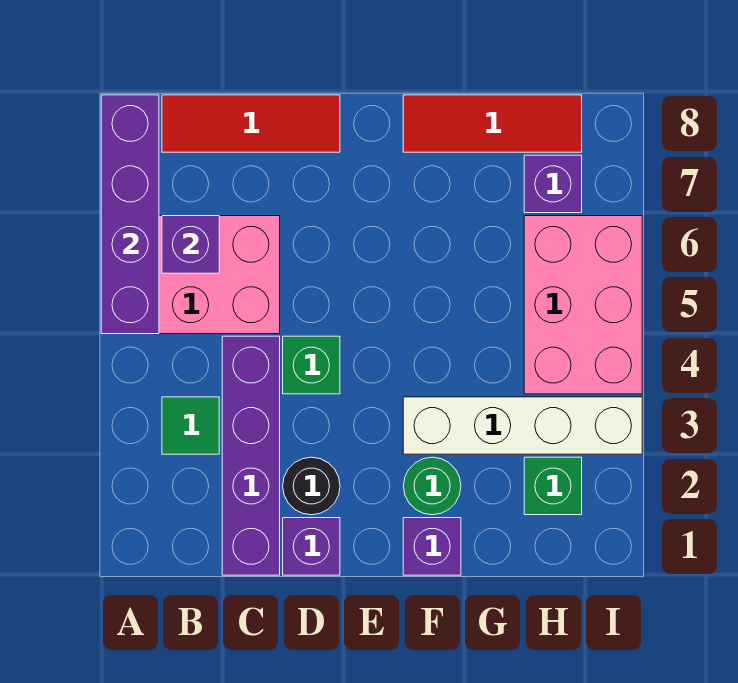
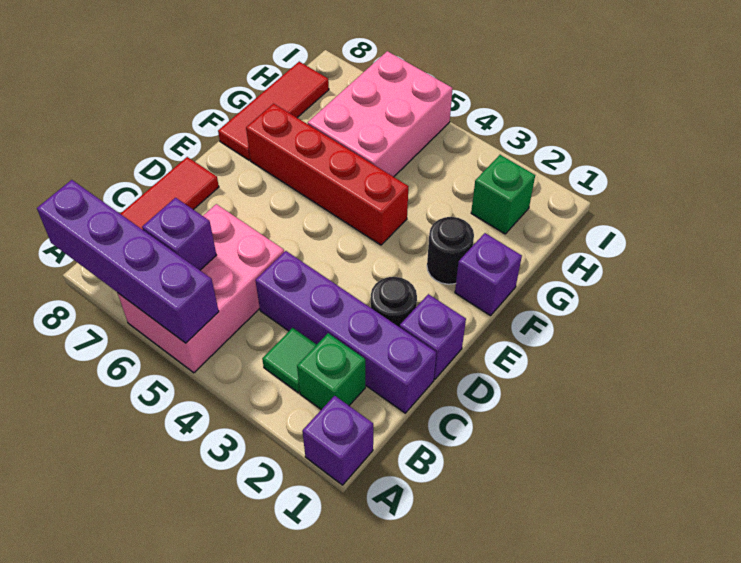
green brick D4 level 1 -> green brick B2 level 1
green round brick F2 level 1 -> black round brick F2 level 1
white brick F3:I3 level 1 -> none
none -> red brick F4:F7 level 1
pink brick H4:I6 level 1 -> pink brick G5:I6 level 1
purple brick H7 level 1 -> purple brick A1 level 1

